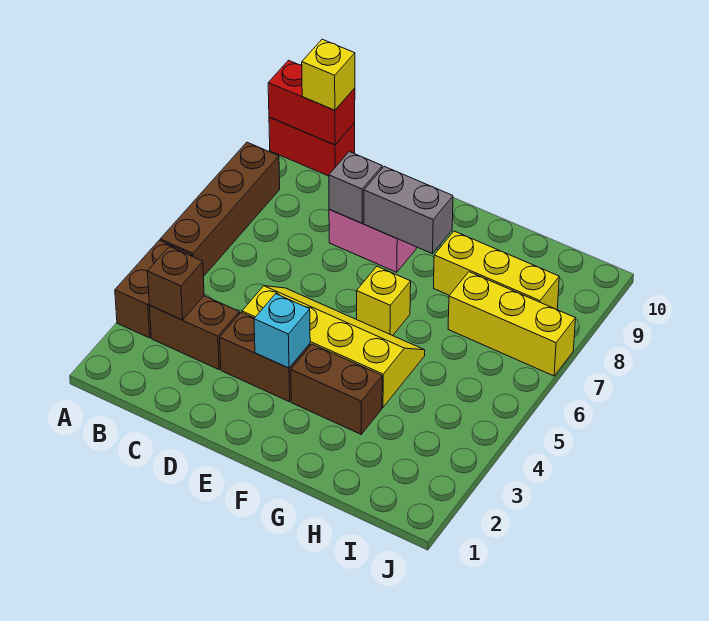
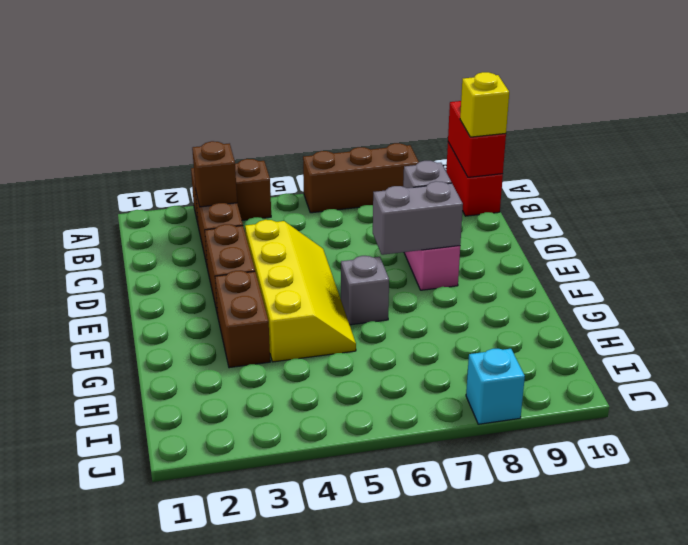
brown brick A5:A8 level 1 -> brown brick A6:A8 level 1
cyan brick E3 level 2 -> cyan brick J8 level 1
grey brick E8:F8 level 2 -> grey brick E7:E8 level 2
yellow brick F6 level 1 -> grey brick F6 level 1
yellow brick G8:I8 level 1 -> none
yellow brick H7:J7 level 1 -> none

